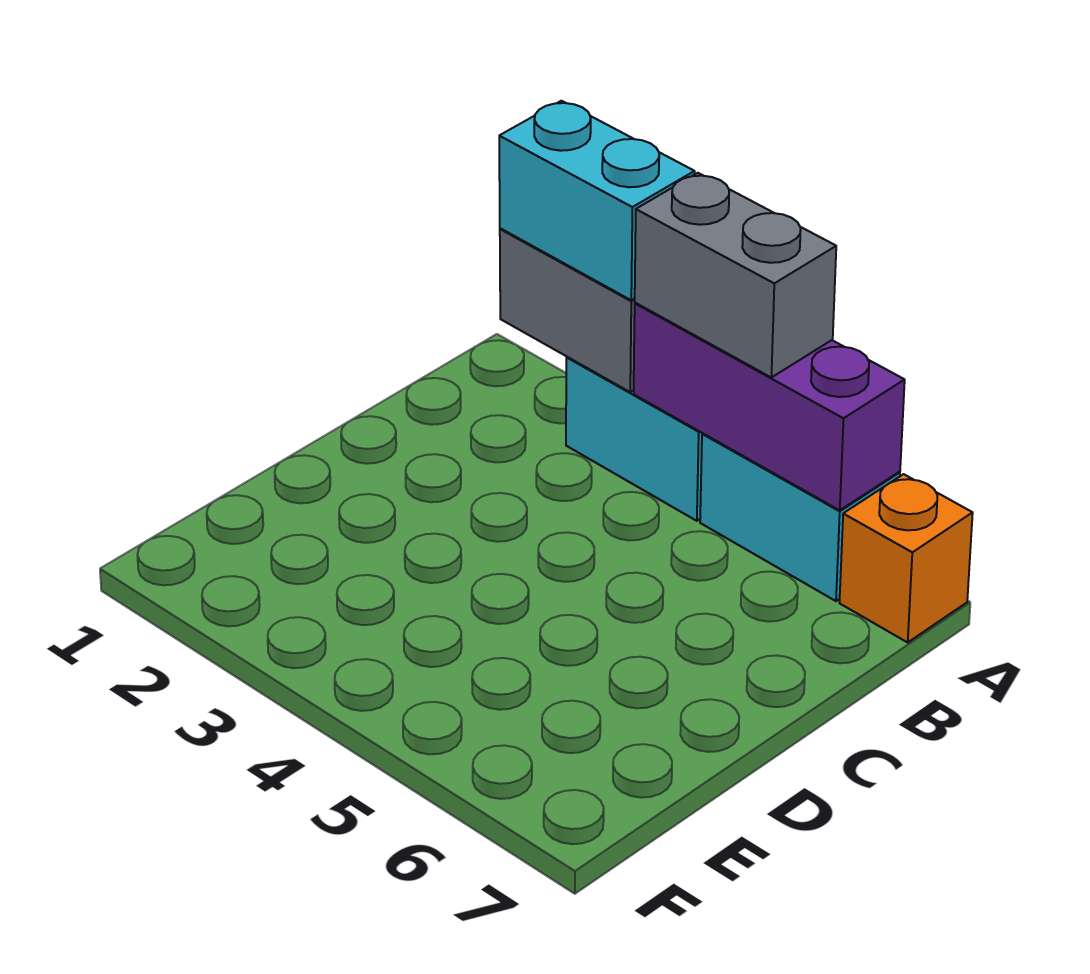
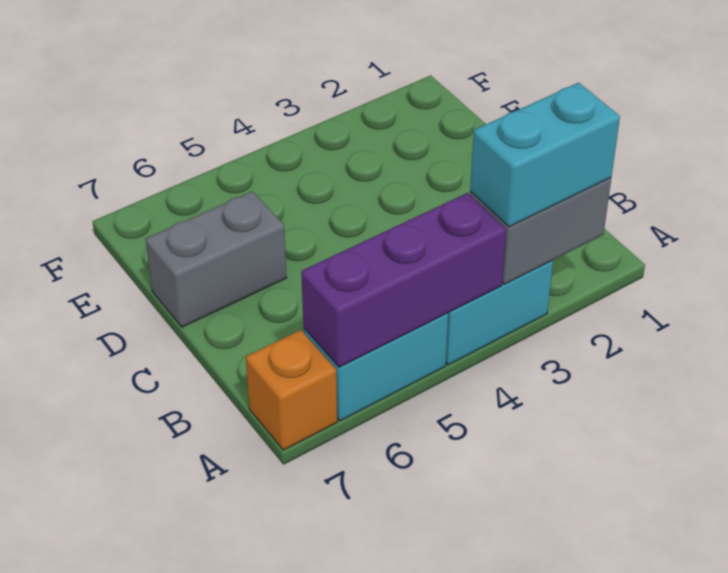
grey brick A4:A5 level 3 -> grey brick D6:D7 level 1

